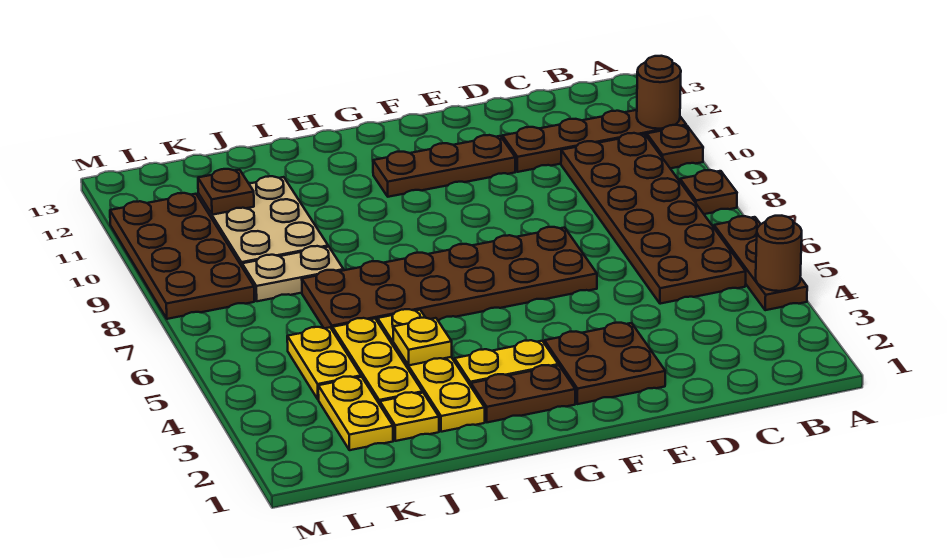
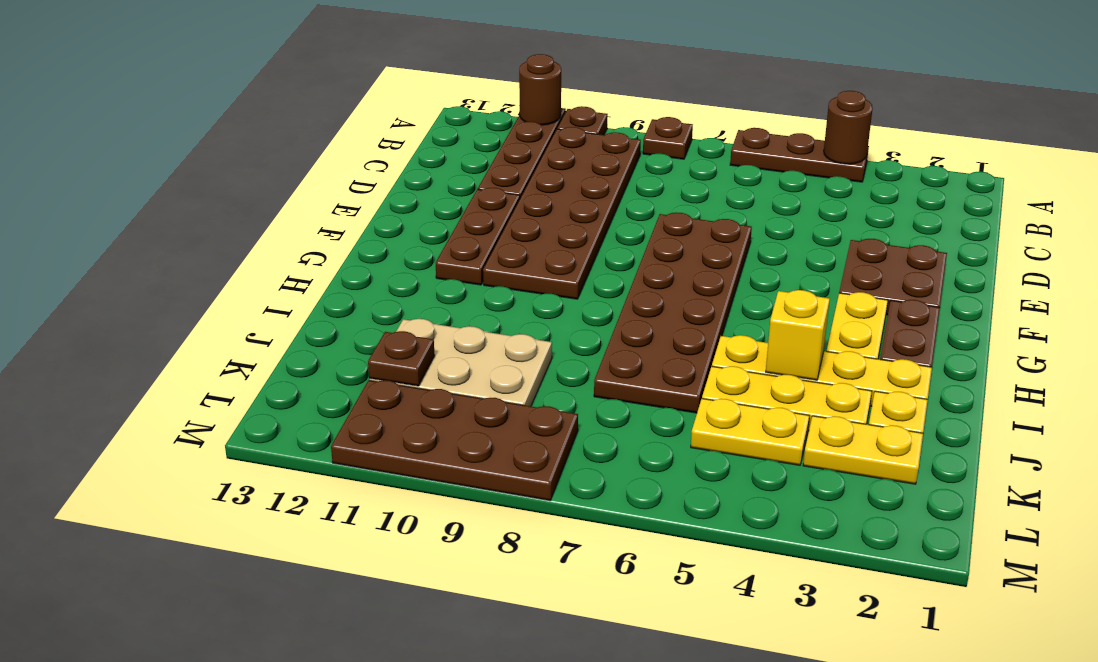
brown plate B5:C10 level 1 -> brown plate B9:G10 level 1
yellow plate I4 level 2 -> yellow brick I4 level 2
tan plate J8:K8 level 1 -> none

